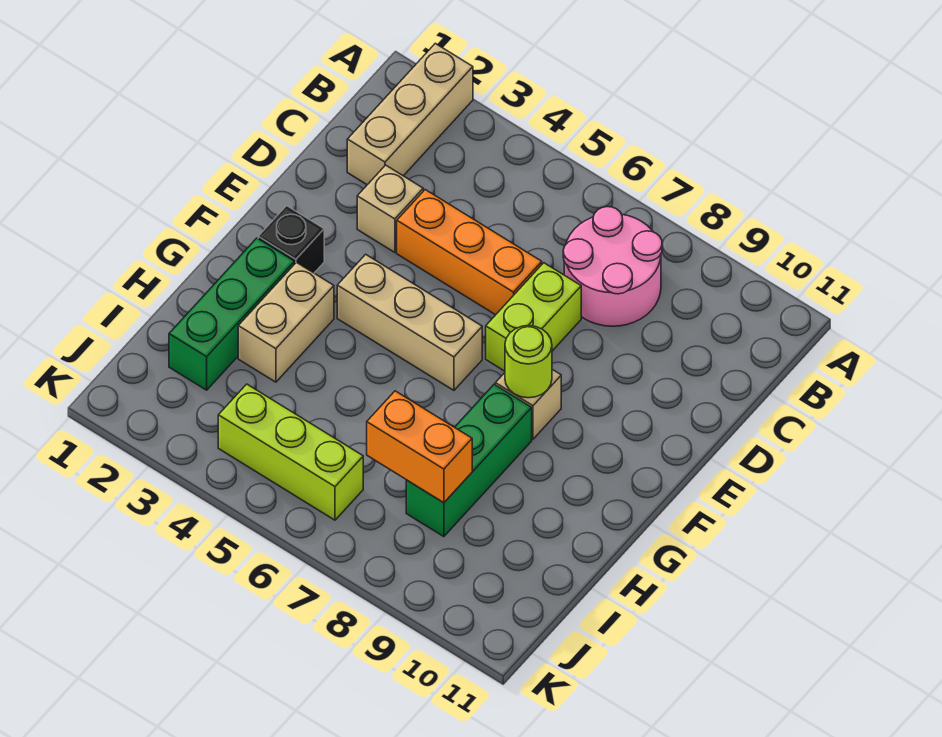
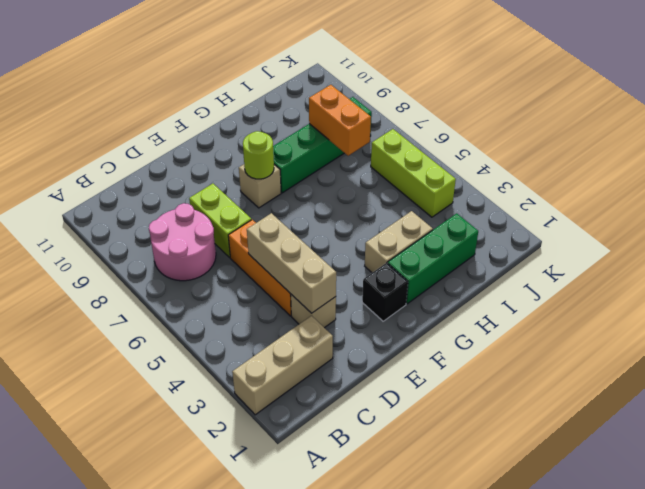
lime brick D7:E7 level 1 -> lime brick D7:D8 level 1
tan brick F4:F6 level 1 -> tan brick D3:D5 level 2
green brick G8:I8 level 1 -> green brick G8:J8 level 1

